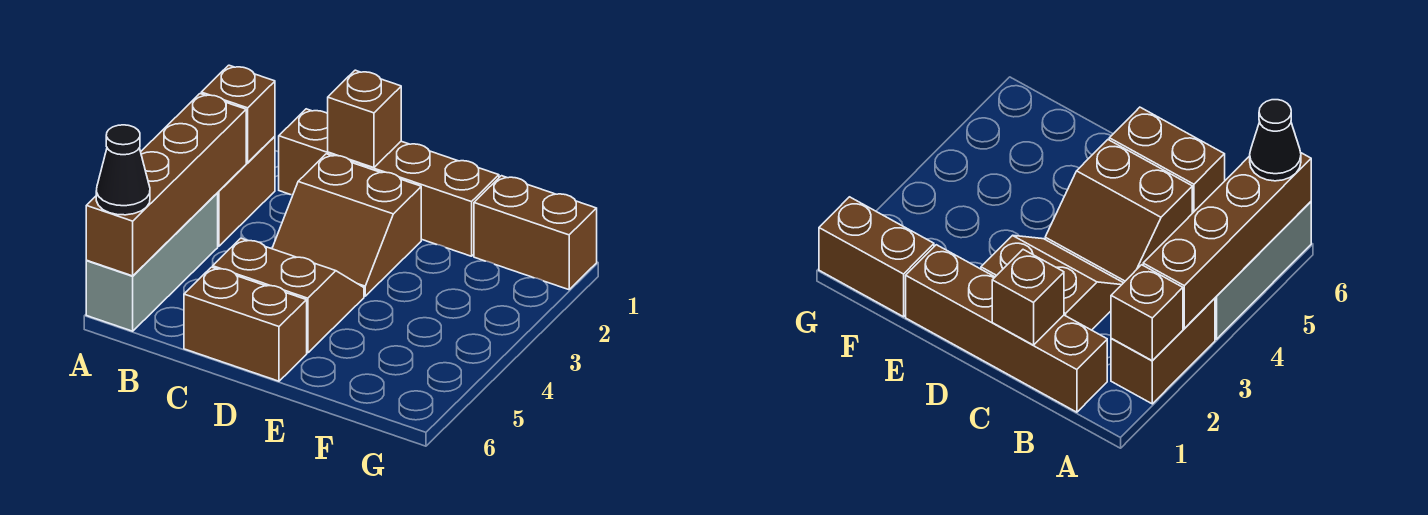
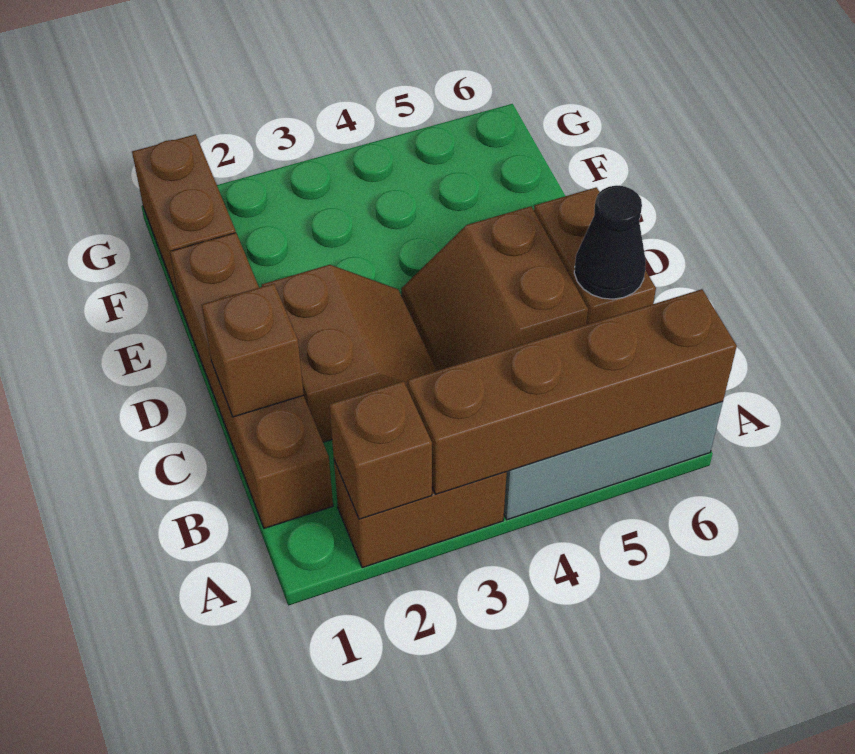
black cone A6 level 3 -> black cone C6 level 2

